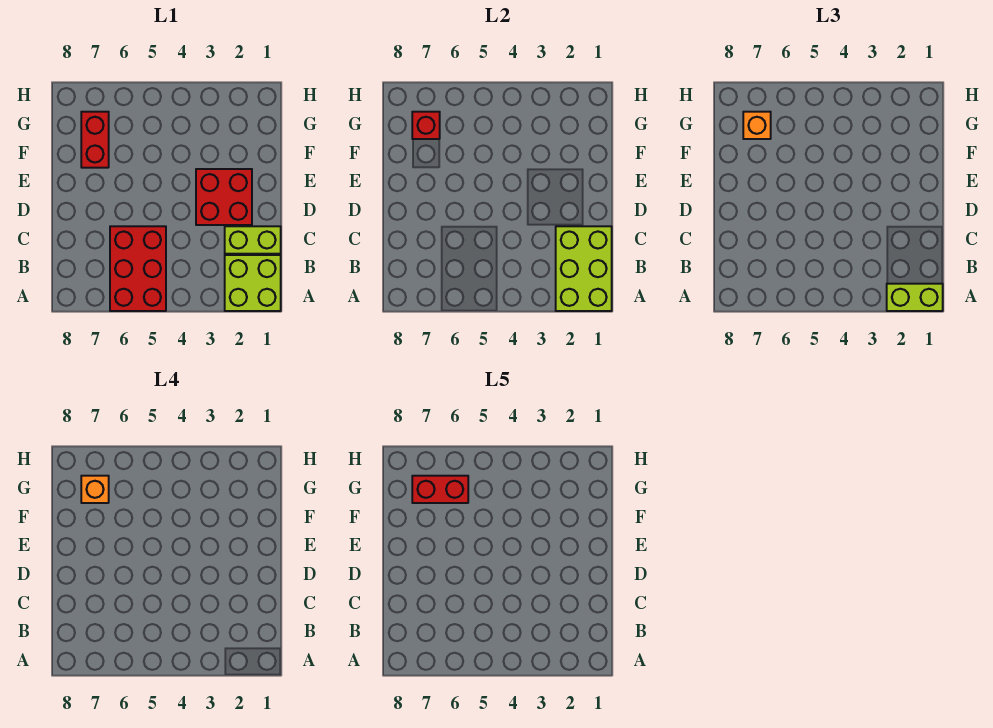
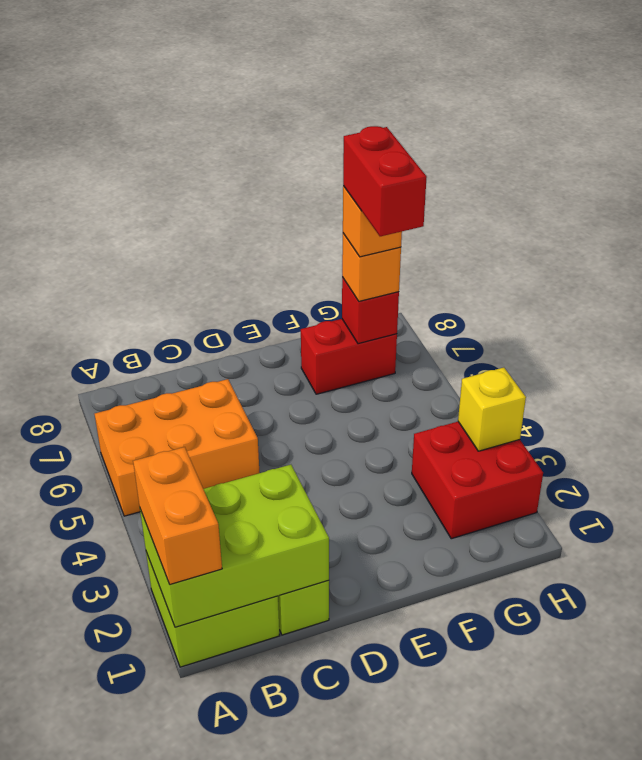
lime brick A1:A2 level 3 -> orange brick A1:A2 level 3
red brick A5:C6 level 1 -> orange brick A5:C6 level 1
red brick D2:E3 level 1 -> red brick G2:H3 level 1
none -> yellow brick H3 level 2

